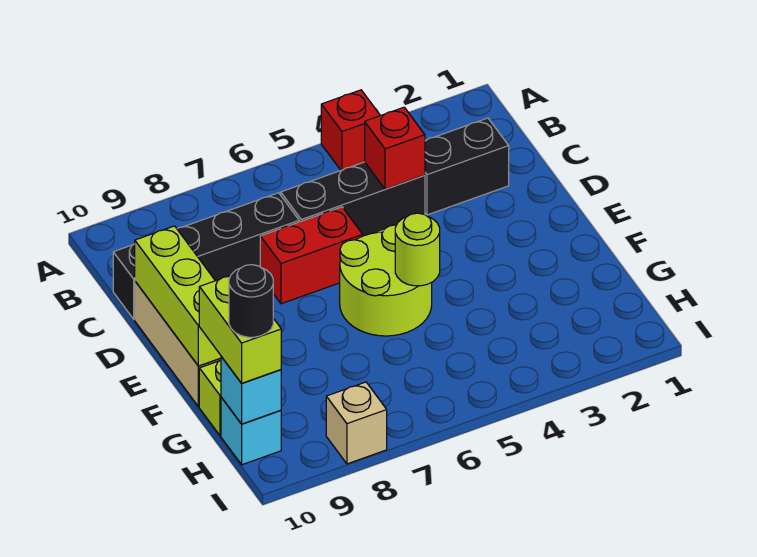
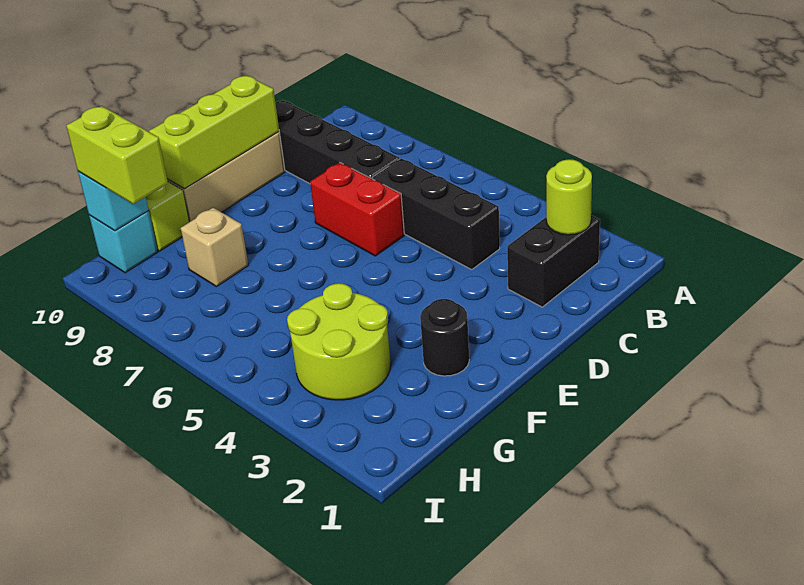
red brick A4 level 1 -> none
black brick C2:C3 level 1 -> black brick B2:C2 level 1
red brick C4 level 2 -> none
lime round brick E5:F6 level 1 -> lime round brick G3:H4 level 1
lime round brick F5 level 2 -> lime round brick B2 level 2
lime brick G10:H10 level 3 -> lime brick H9:H10 level 3
black round brick H10 level 4 -> black round brick F2 level 1
tan brick I8 level 1 -> tan brick G8 level 1

